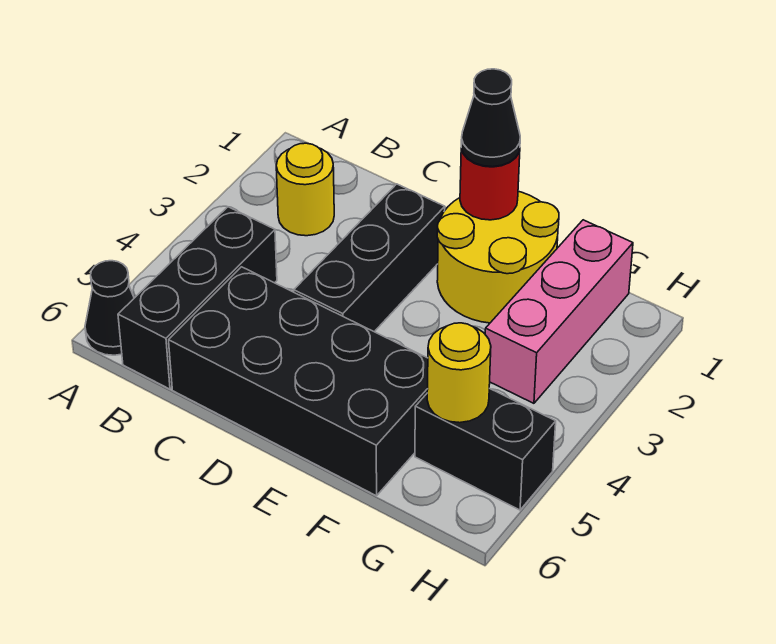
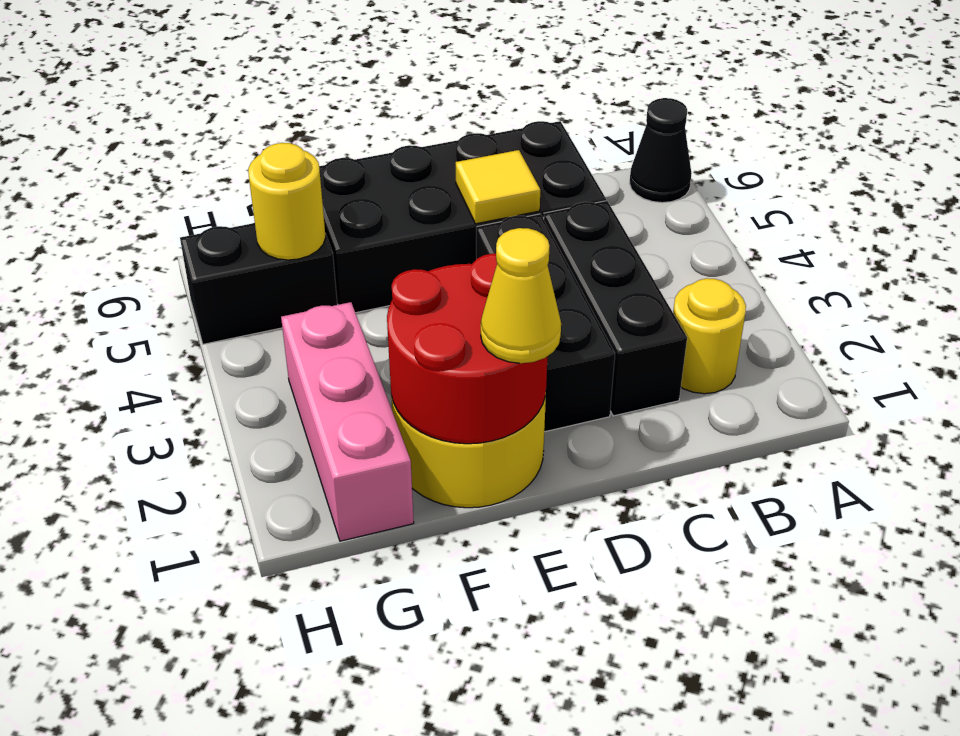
black brick B4:B6 level 1 -> black brick C2:C4 level 1
none -> yellow tile D5 level 2
red round brick E1 level 2 -> red round brick E1:F2 level 2
black cone E1 level 3 -> yellow cone E1 level 3

